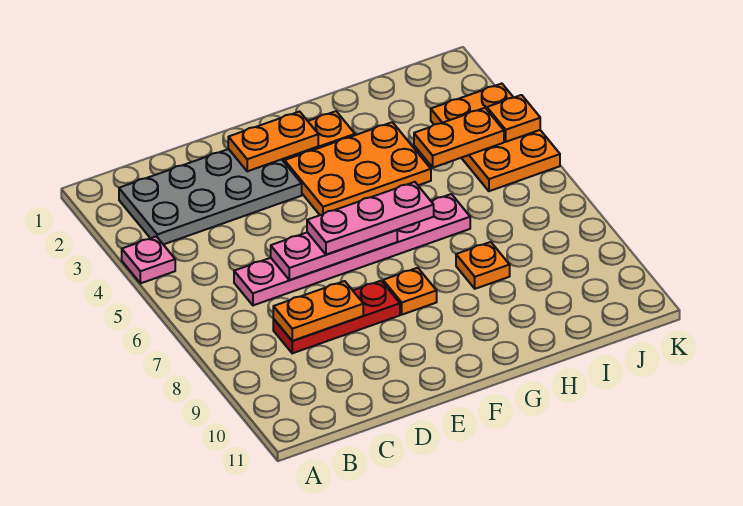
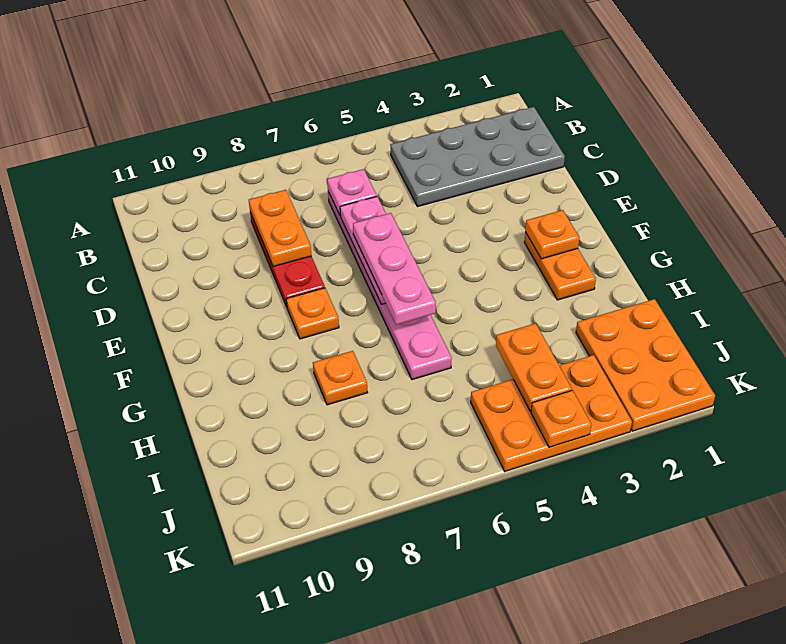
pink plate A4 level 1 -> pink plate C6 level 2
grey plate B2:E3 level 1 -> grey plate B1:C4 level 1
orange plate E2:F2 level 2 -> orange plate F2 level 2
orange plate F3:H4 level 1 -> orange plate I1:K2 level 1

